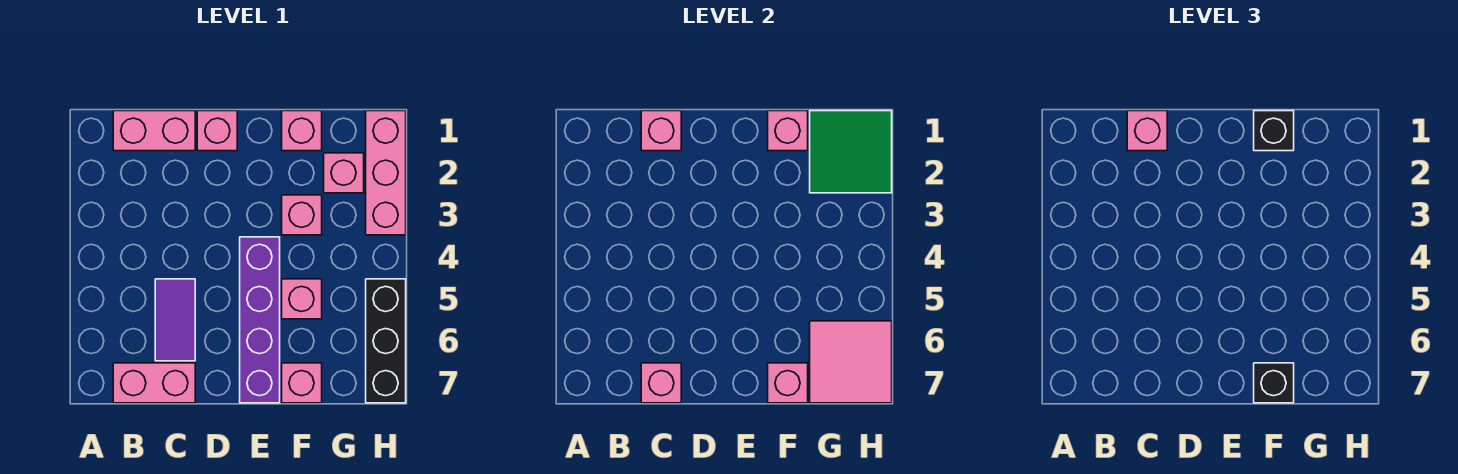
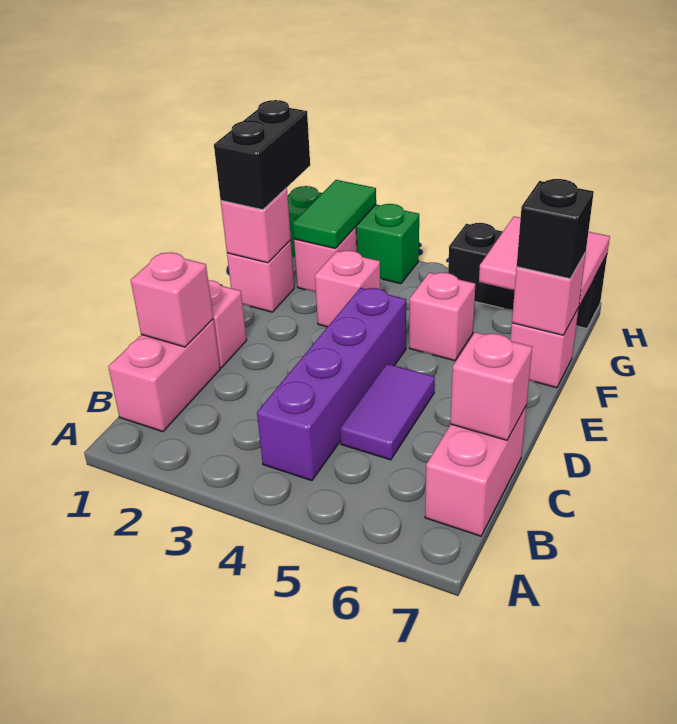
pink brick C1 level 3 -> none
purple tile C5:C6 level 1 -> purple tile C5:D5 level 1
purple brick E4:E7 level 1 -> purple brick B4:E4 level 1
black brick F1 level 3 -> black brick F1:G1 level 3
green tile G1:H2 level 2 -> green tile G2:H2 level 2
pink brick H1:H3 level 1 -> green brick H1:H3 level 1

